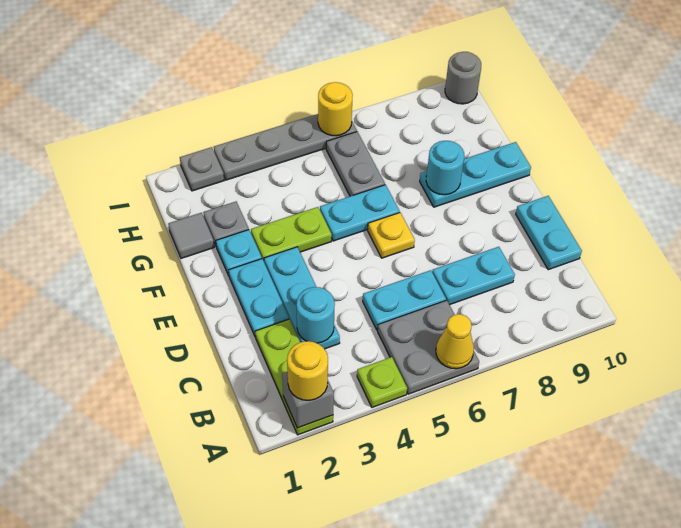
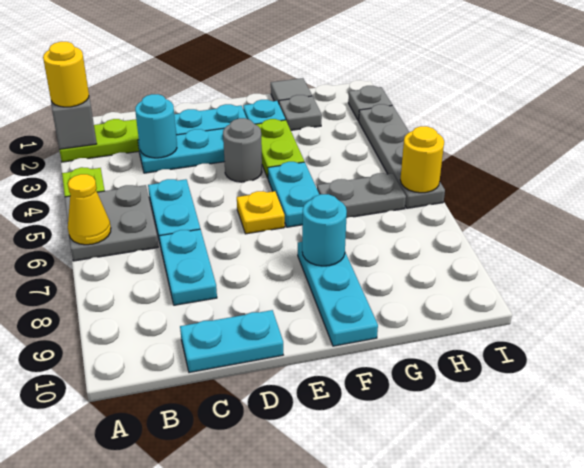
grey round brick I10 level 1 -> grey round brick E4 level 1

